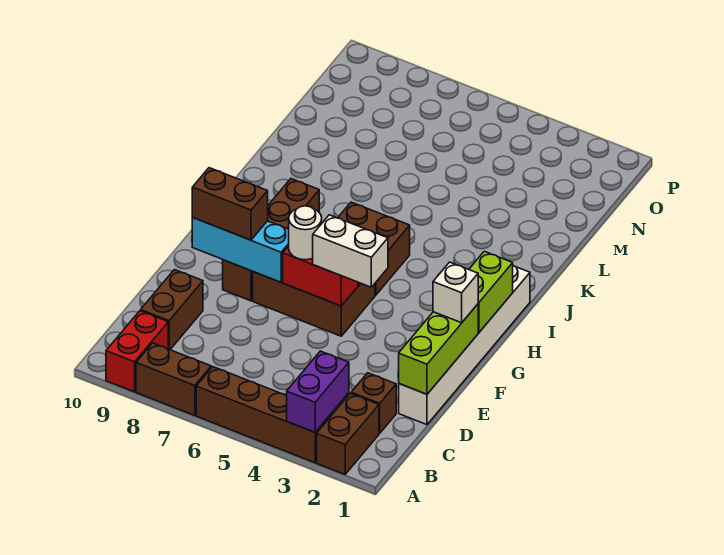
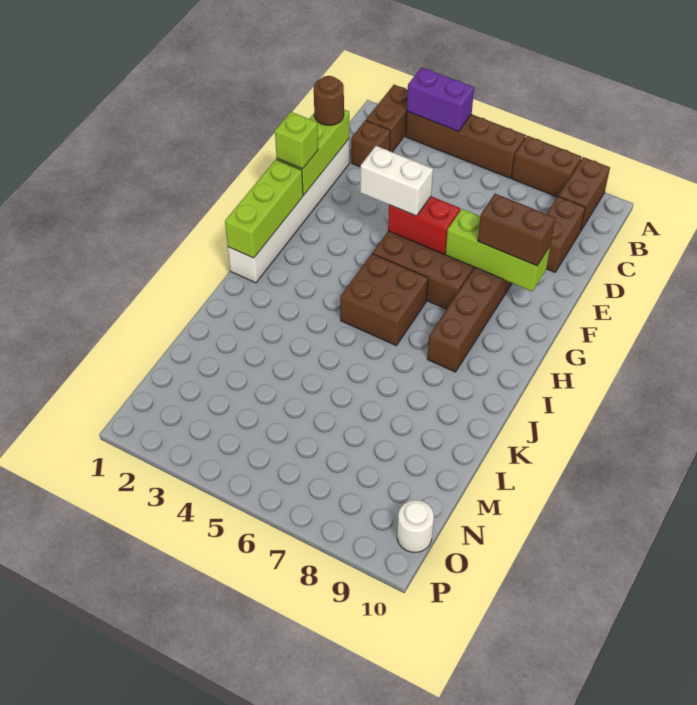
purple brick A3:B3 level 2 -> purple brick A3:A4 level 2
red brick A9:B9 level 1 -> brown brick A9:B9 level 1
none -> brown round brick D1 level 3
white brick F1 level 3 -> lime brick F1 level 3
white round brick F6 level 3 -> white round brick O10 level 1
cyan brick F7:F9 level 2 -> lime brick F7:F9 level 2
lime brick G1:H1 level 2 -> lime brick G1:I1 level 2

